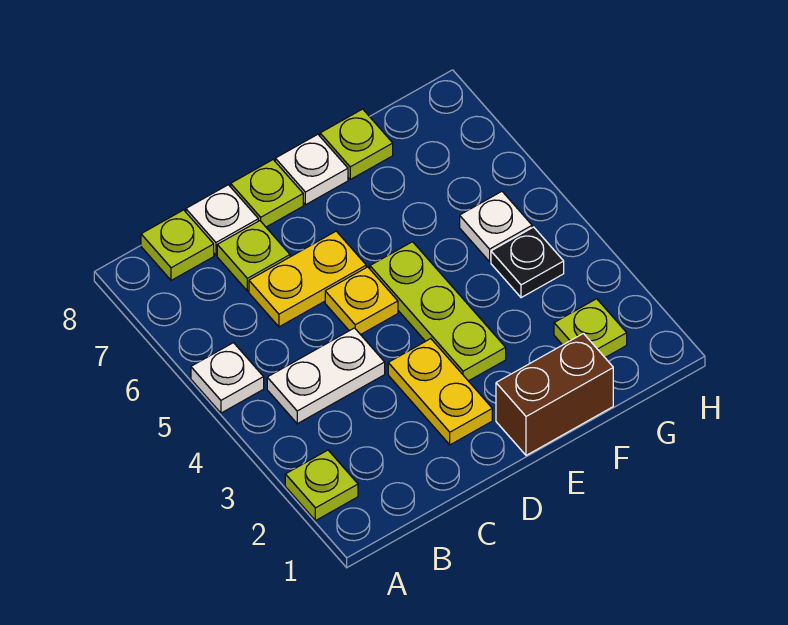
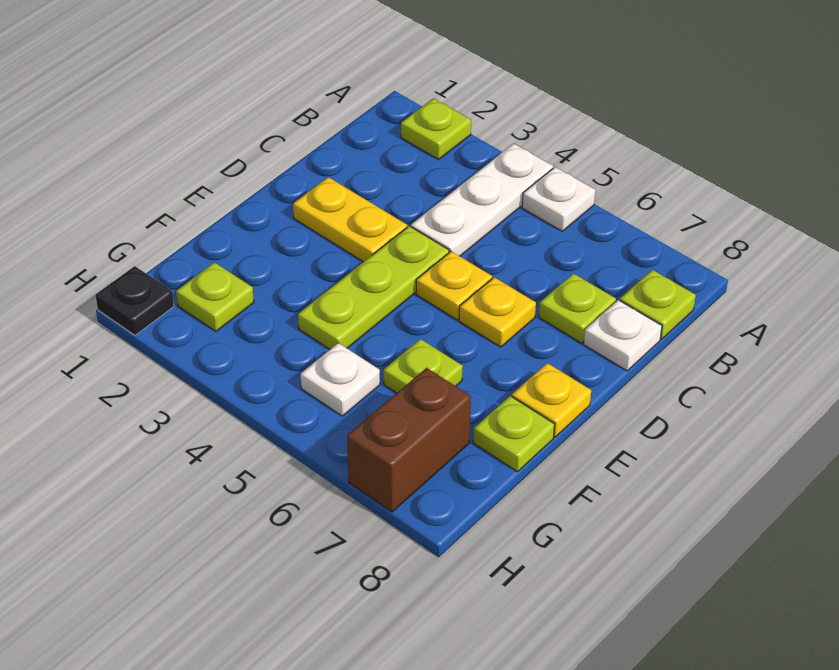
white plate B4:C4 level 1 -> white plate A4:C4 level 1
yellow plate C6:D6 level 1 -> yellow plate D6 level 1
lime plate D8 level 1 -> lime plate F6 level 1
brown brick E1:F1 level 1 -> brown brick G7:H7 level 1
lime plate E3:E5 level 1 -> lime plate D4:F4 level 1
white plate E8 level 1 -> yellow plate E8 level 1
black plate G4 level 1 -> black plate H1 level 1

